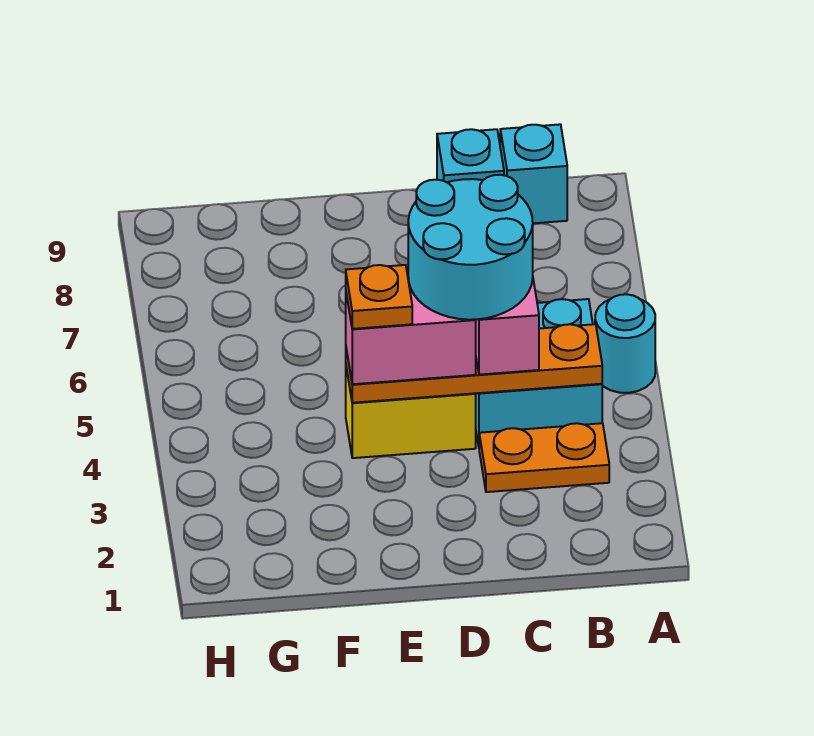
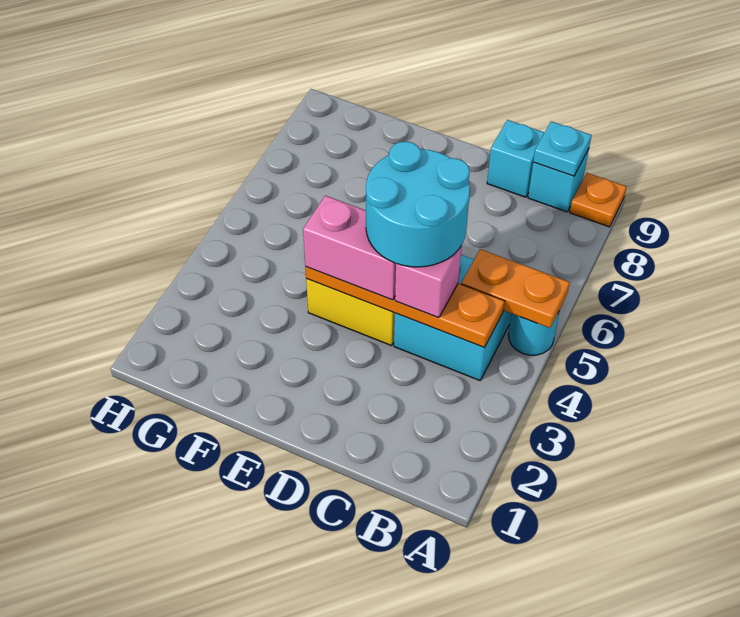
orange plate B3:C3 level 1 -> orange plate A5:B5 level 2
none -> cyan plate B9 level 2
orange plate E4 level 4 -> orange plate A9 level 1

